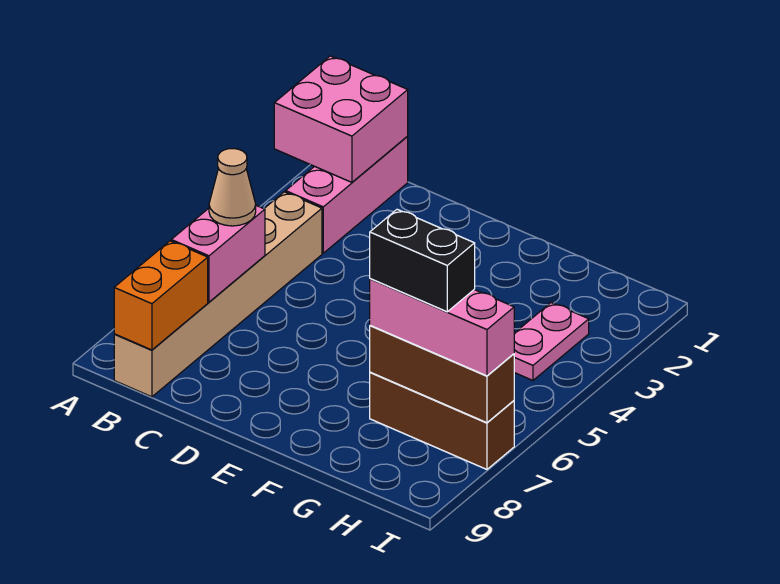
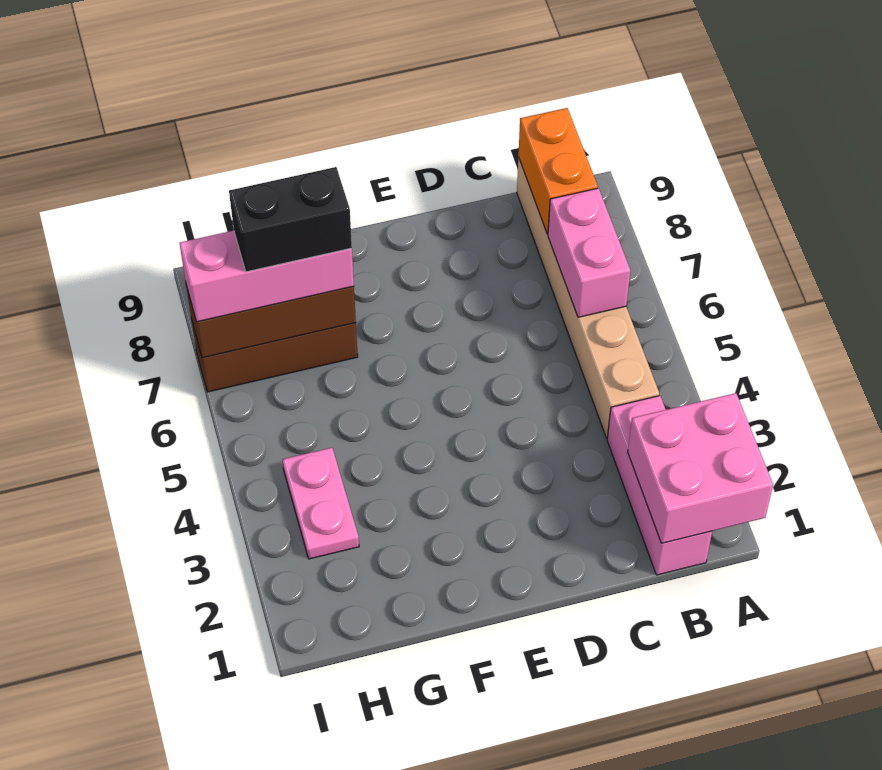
tan cone B6 level 3 -> none

